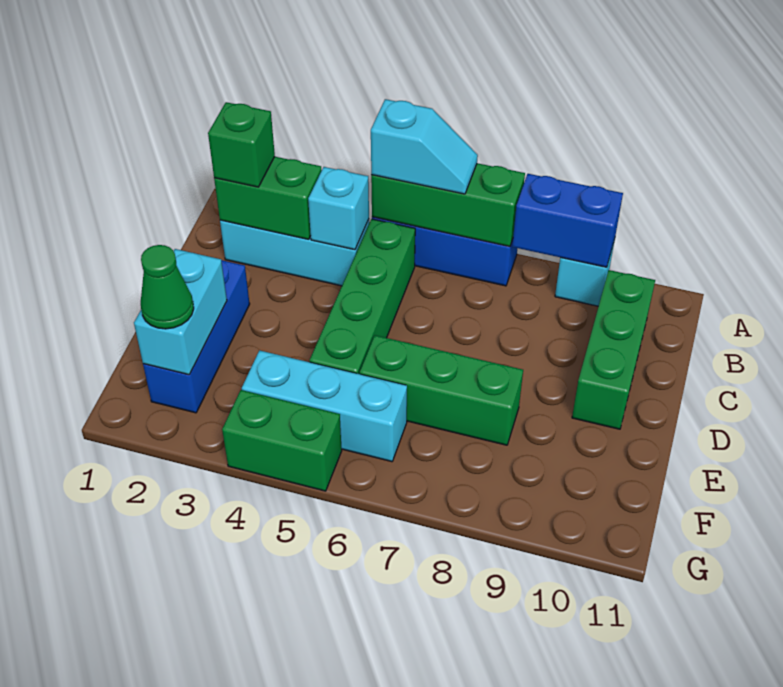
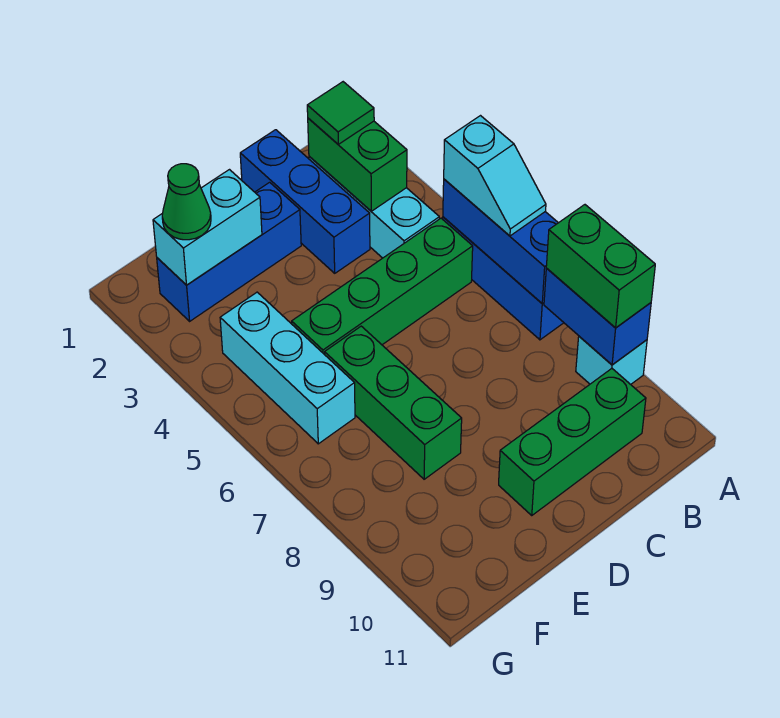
green brick A5:A7 level 2 -> blue brick A5:A7 level 2
green brick B2 level 3 -> green tile B2 level 3
cyan brick B4 level 2 -> none
none -> blue brick C1:C3 level 1
green brick G4:G5 level 1 -> green brick A8:A9 level 3

